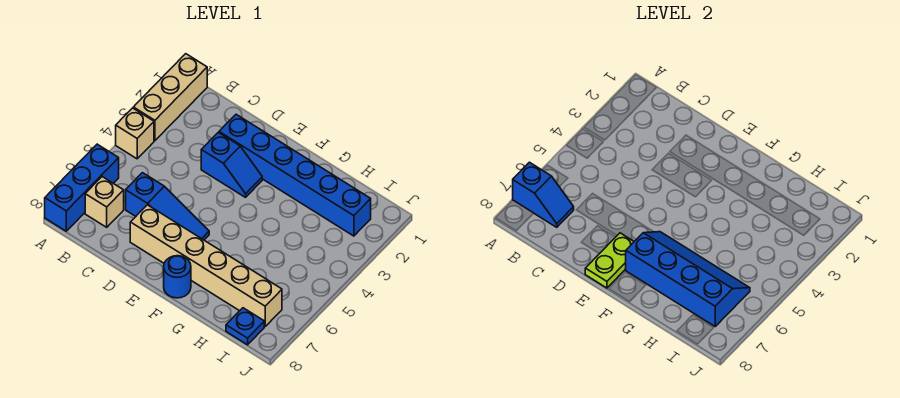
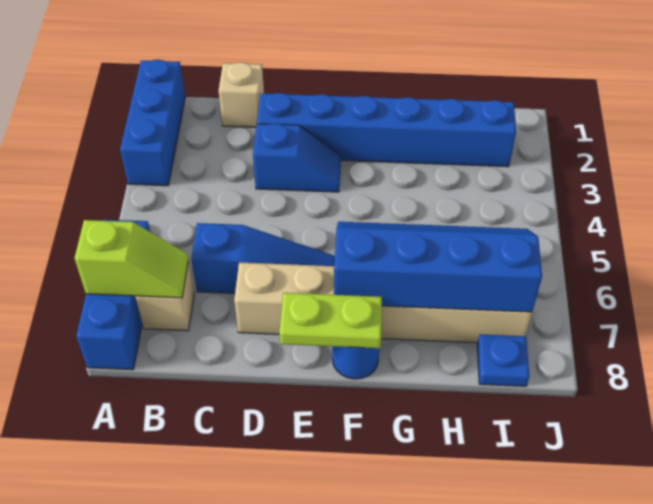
tan brick A1:A3 level 1 -> blue brick A1:A3 level 1
tan brick A4 level 1 -> tan brick C1 level 1
blue slope A7:B7 level 2 top A -> lime slope A7:B7 level 2 top A
lime plate E7:E8 level 2 -> lime plate E8:F8 level 2

